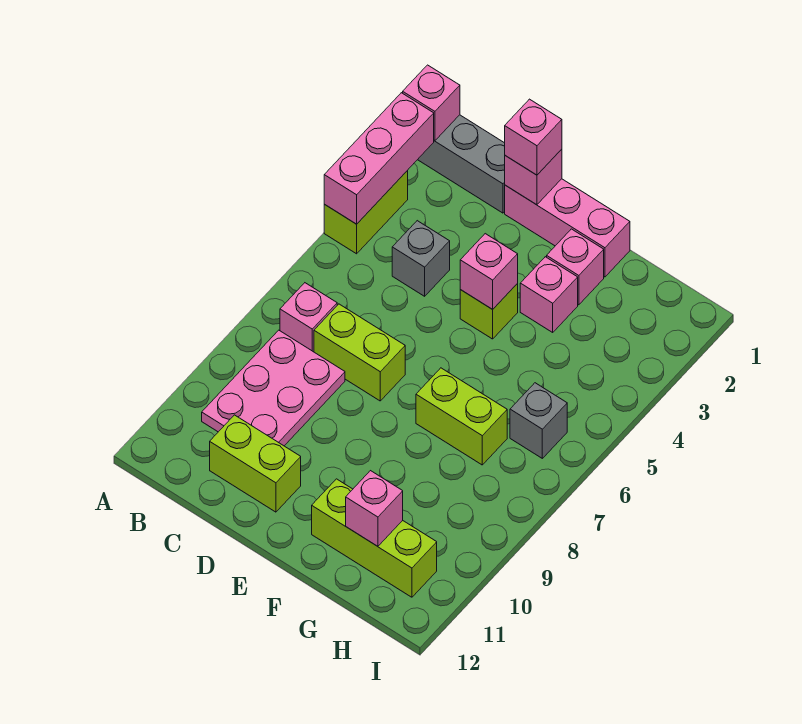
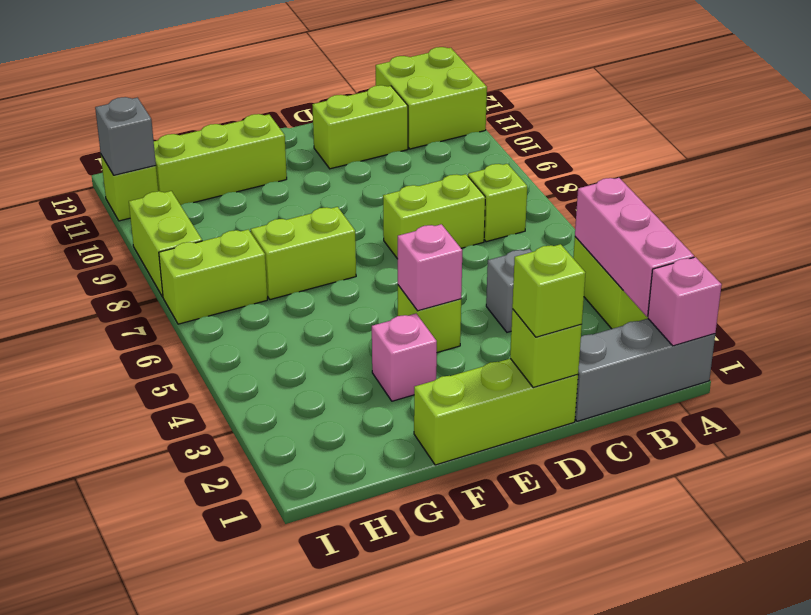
none -> lime brick A11:B12 level 1
pink brick B7 level 1 -> lime brick B7 level 1
pink plate B8:C10 level 1 -> none
pink brick D1:F1 level 1 -> lime brick D1:F1 level 1
pink brick D1 level 2 -> lime brick D1 level 2
pink brick D1 level 3 -> lime brick D1 level 3
pink brick F2 level 1 -> none
pink brick G11 level 2 -> none
grey brick H6 level 1 -> grey brick I11 level 2
none -> lime brick H7:I7 level 1
none -> lime brick I8:I9 level 1
none -> lime brick I11 level 1

